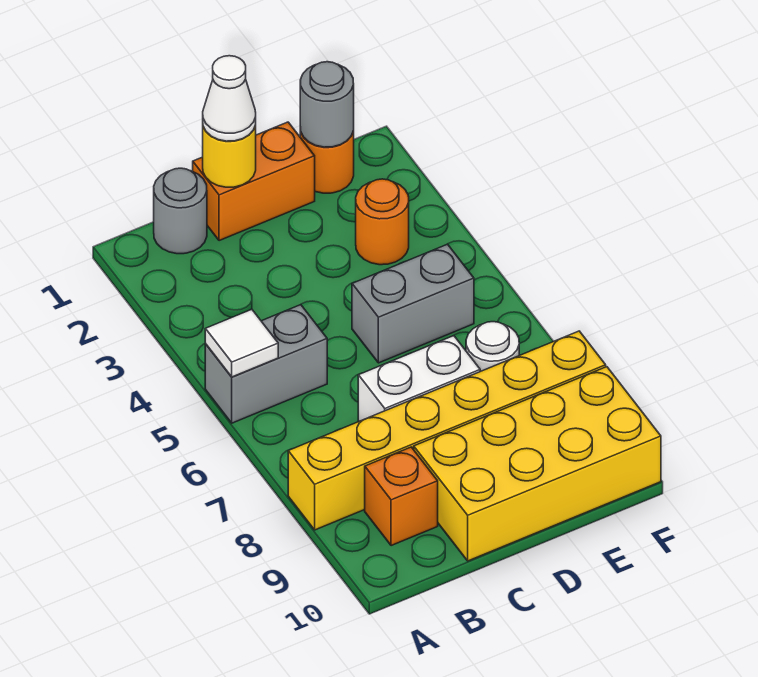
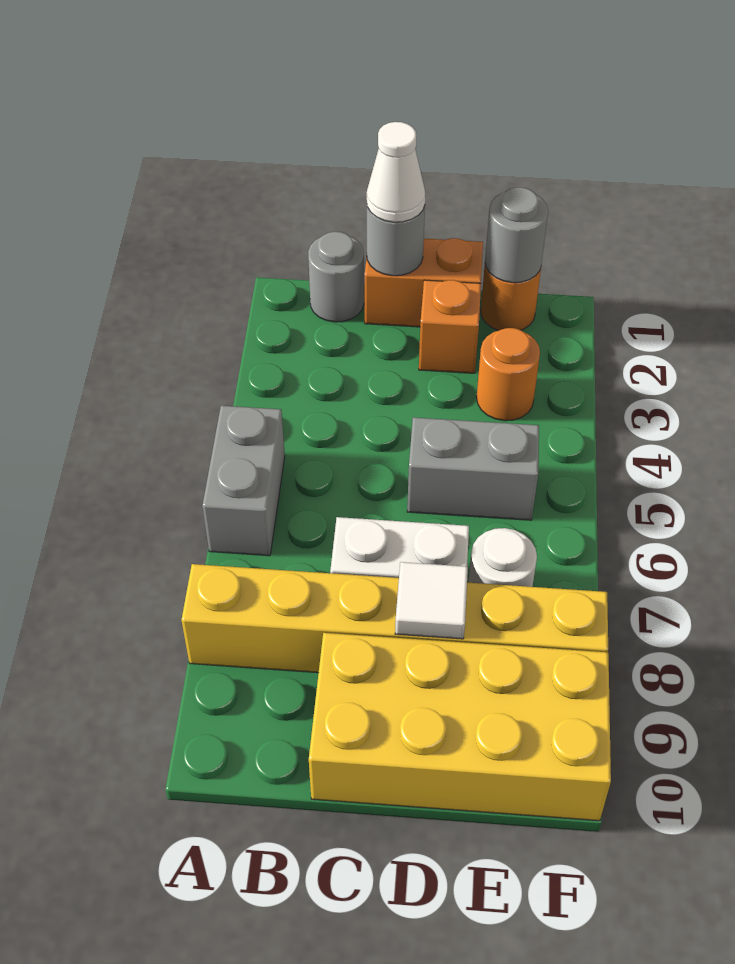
grey brick A5:B5 level 1 -> grey brick A5:A6 level 1
white tile A5 level 2 -> white tile D8 level 2
orange brick B9 level 1 -> orange brick D2 level 1
yellow round brick C1 level 2 -> grey round brick C1 level 2

